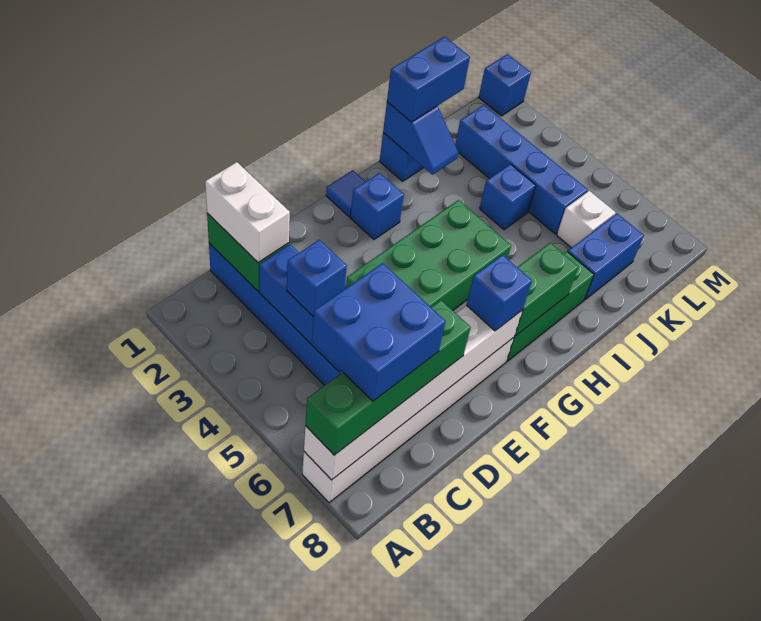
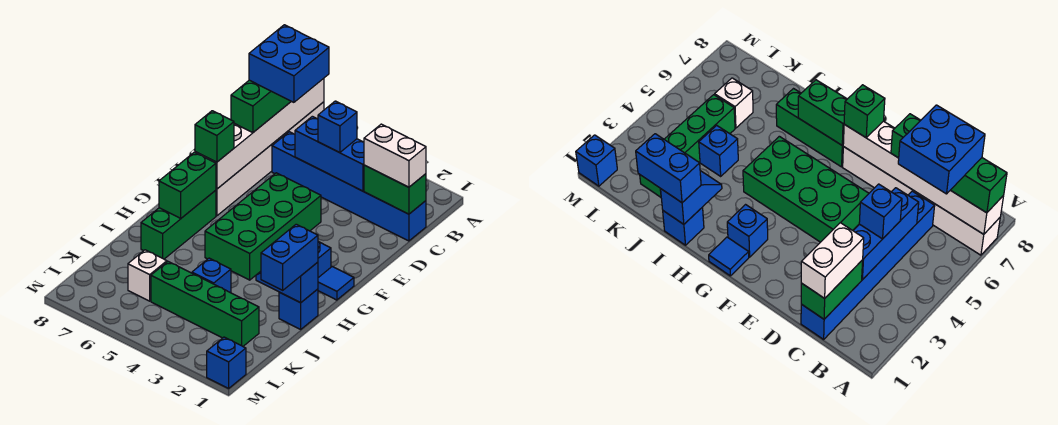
blue brick F7 level 3 -> green brick F7 level 3
blue brick J7:K7 level 1 -> none
blue brick K2:K5 level 1 -> green brick K2:K5 level 1

